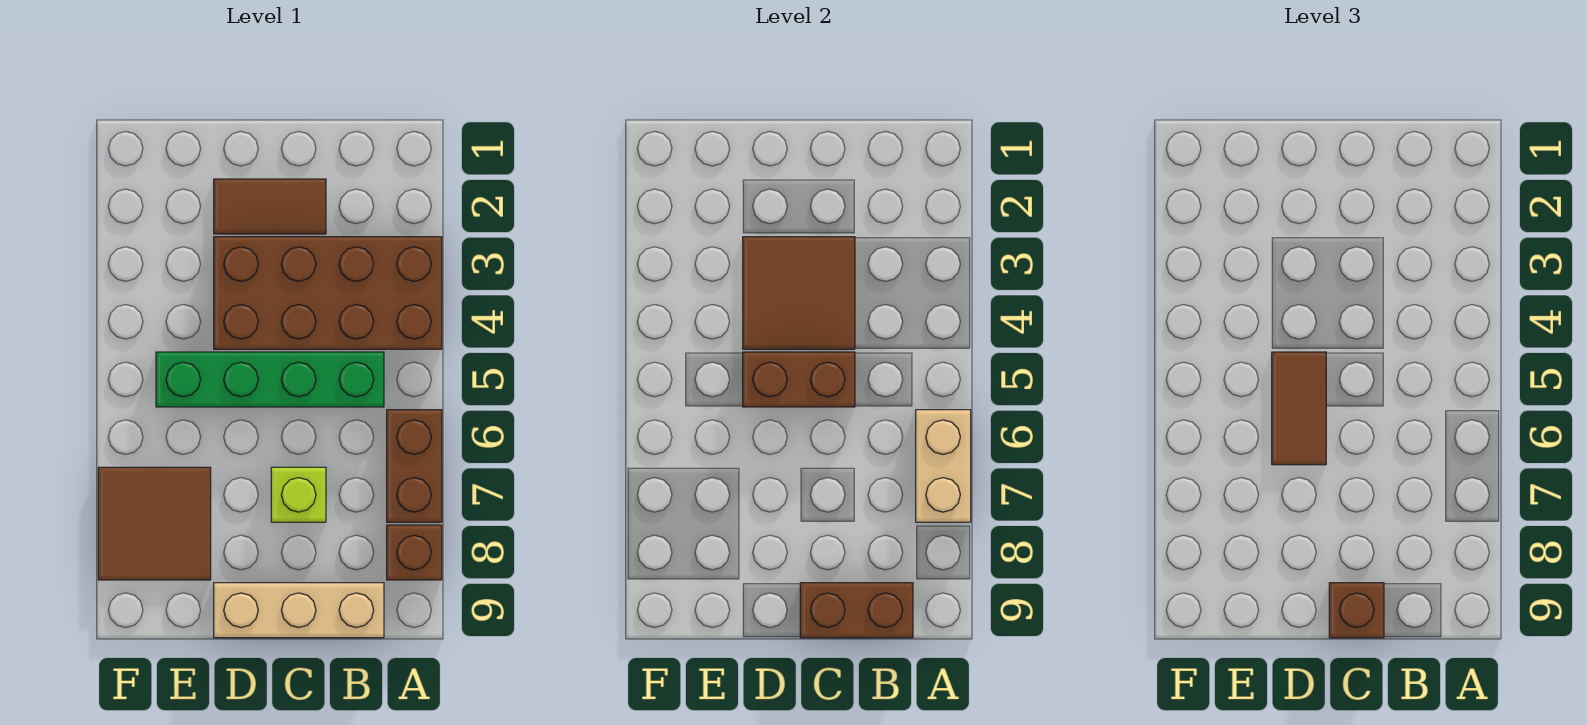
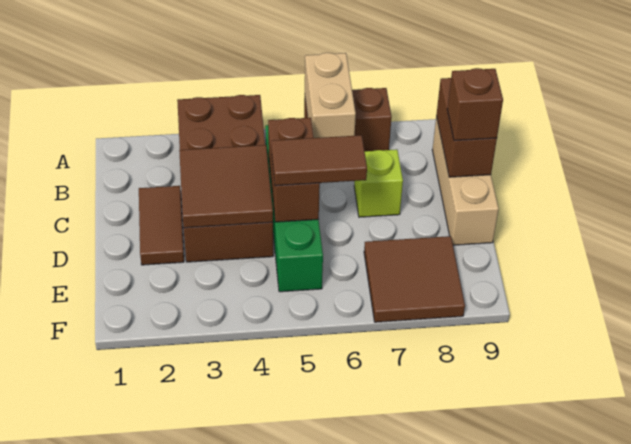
tan brick A6:A7 level 2 -> tan brick A6:B6 level 2
brown brick A8 level 1 -> none

